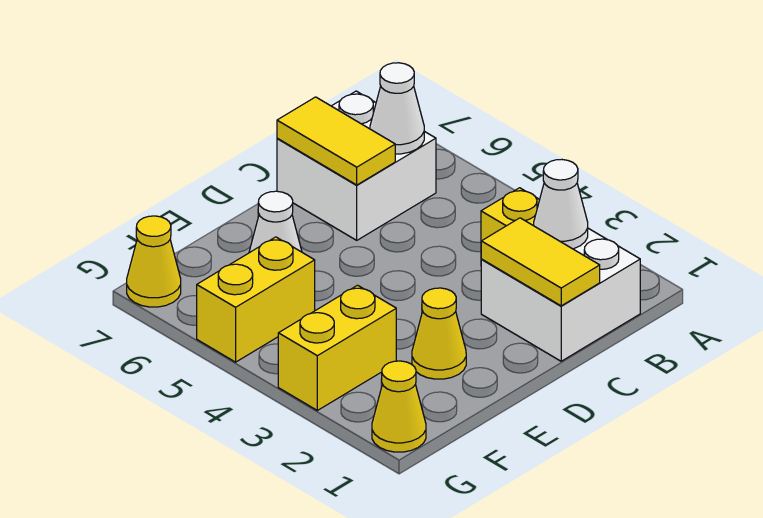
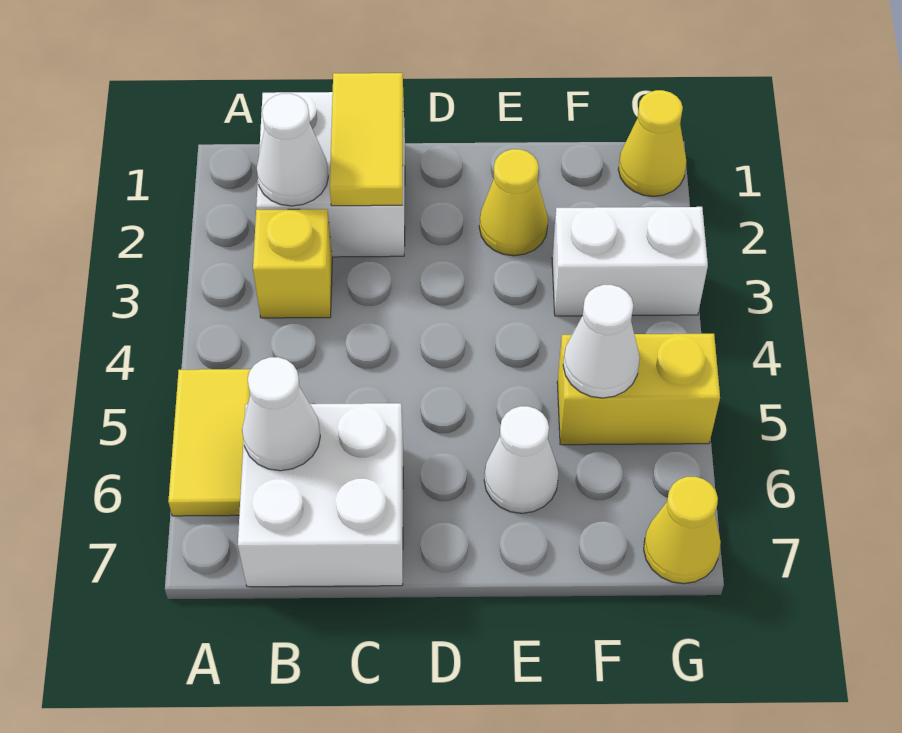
yellow tile C6:C7 level 2 -> yellow tile A5:A6 level 1
yellow brick F3:G3 level 1 -> white brick F3:G3 level 1
none -> white cone F5 level 2

